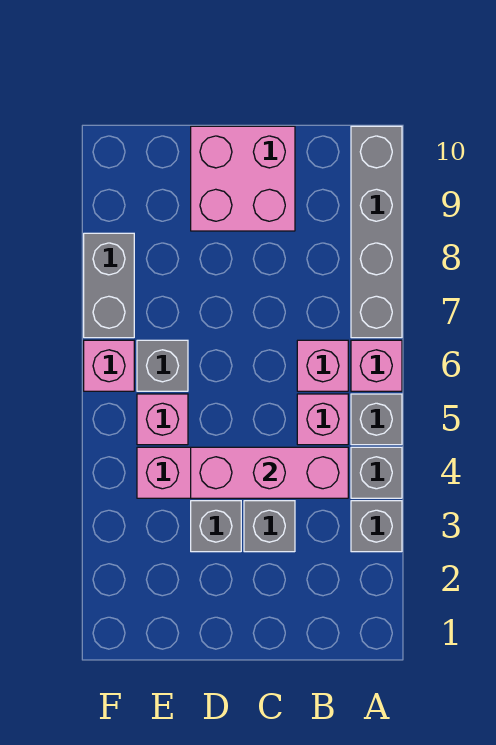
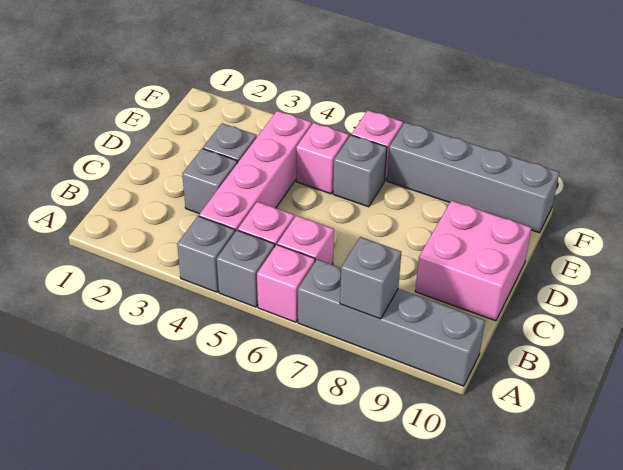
grey brick A3 level 1 -> grey brick A8 level 2
pink brick B4:D4 level 2 -> none
grey brick F7:F8 level 1 -> grey brick F7:F10 level 1

